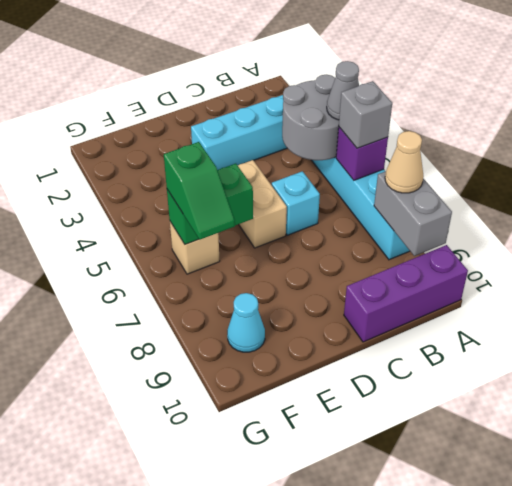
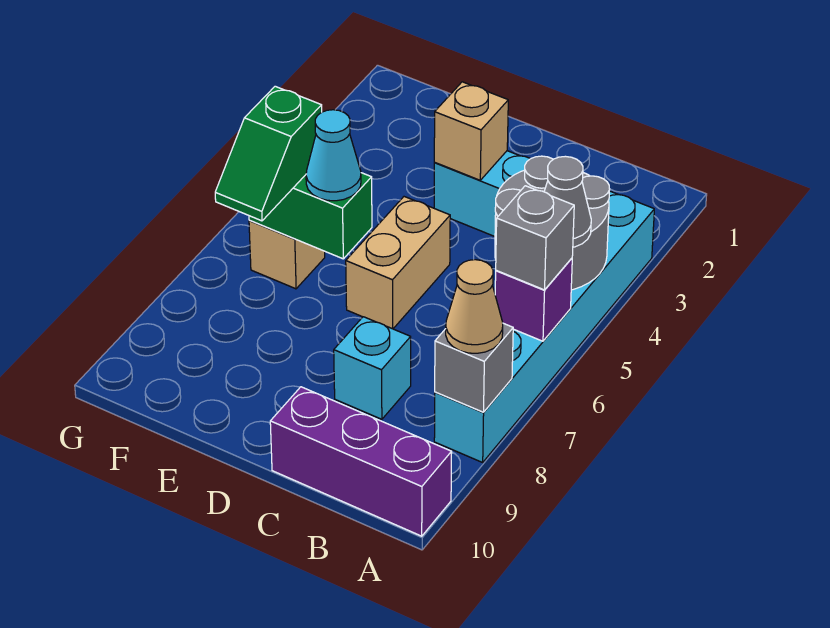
grey brick A8:A9 level 2 -> grey brick A8 level 2
cyan brick C6 level 1 -> cyan brick C8 level 1
none -> tan brick D3 level 2
cyan cone F9 level 1 -> cyan cone E6 level 3

